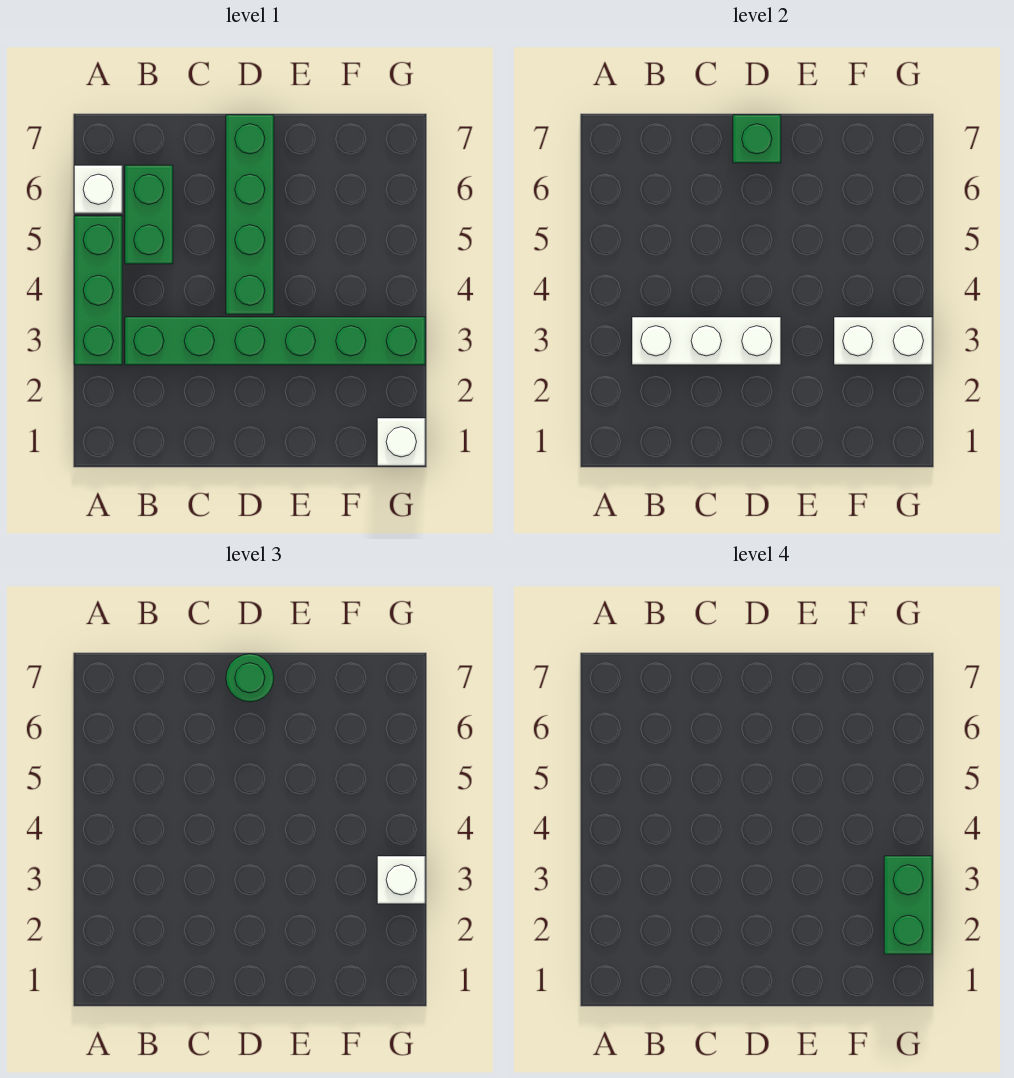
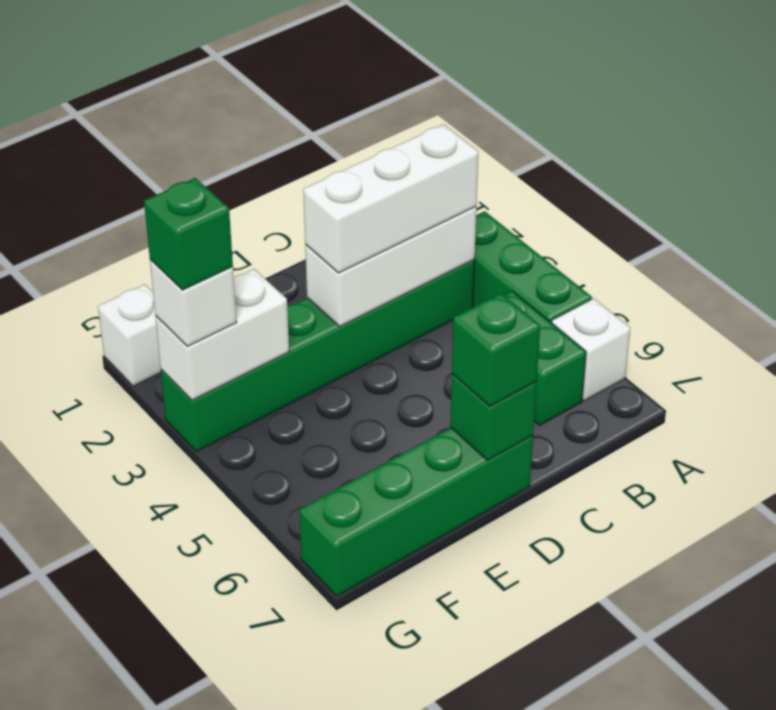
none -> white brick B3:D3 level 3
green brick D4:D7 level 1 -> green brick D7:G7 level 1
green round brick D7 level 3 -> green brick D7 level 3
green brick G2:G3 level 4 -> green brick G3 level 4

